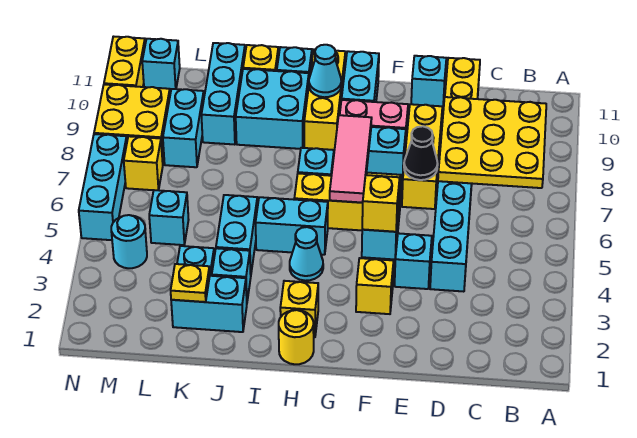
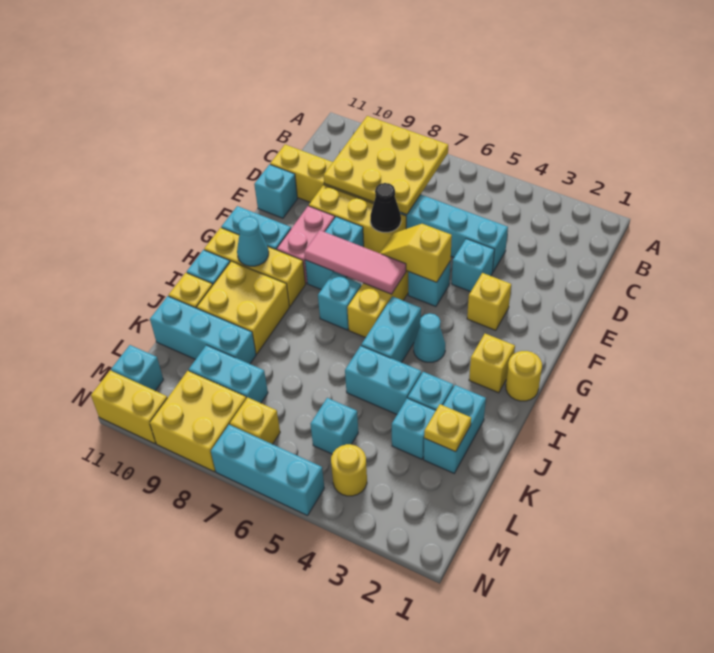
cyan brick I9:J10 level 1 -> yellow brick I9:J10 level 1
cyan round brick M4 level 1 -> yellow round brick M4 level 1

